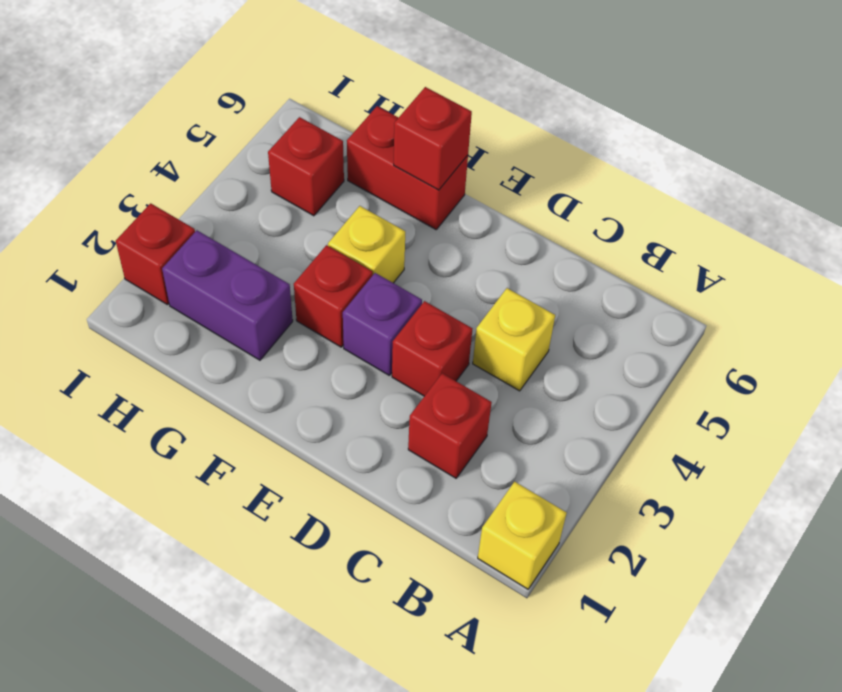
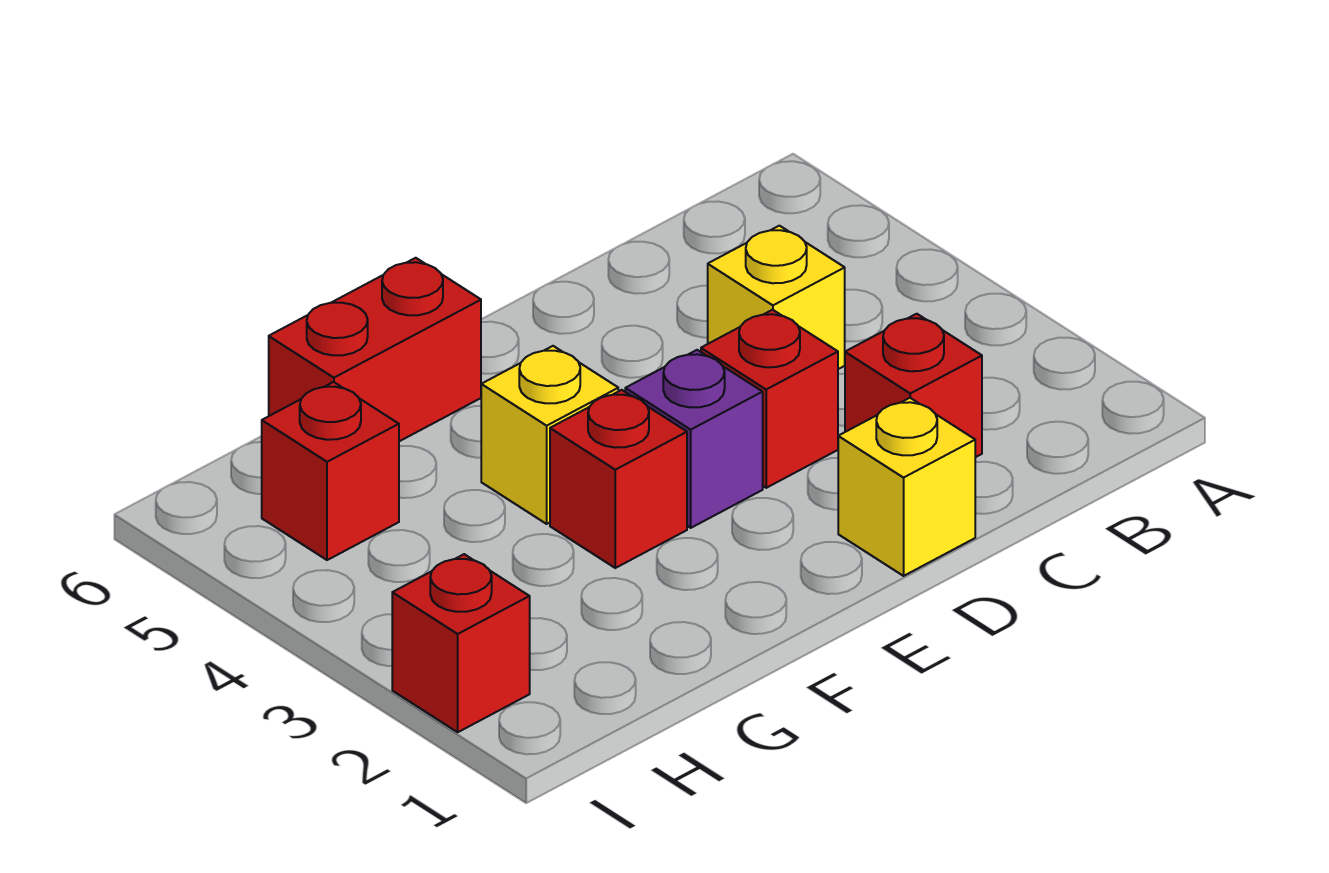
yellow brick A1 level 1 -> yellow brick D1 level 1
red brick F6 level 2 -> none
purple brick G2:H2 level 1 -> none

